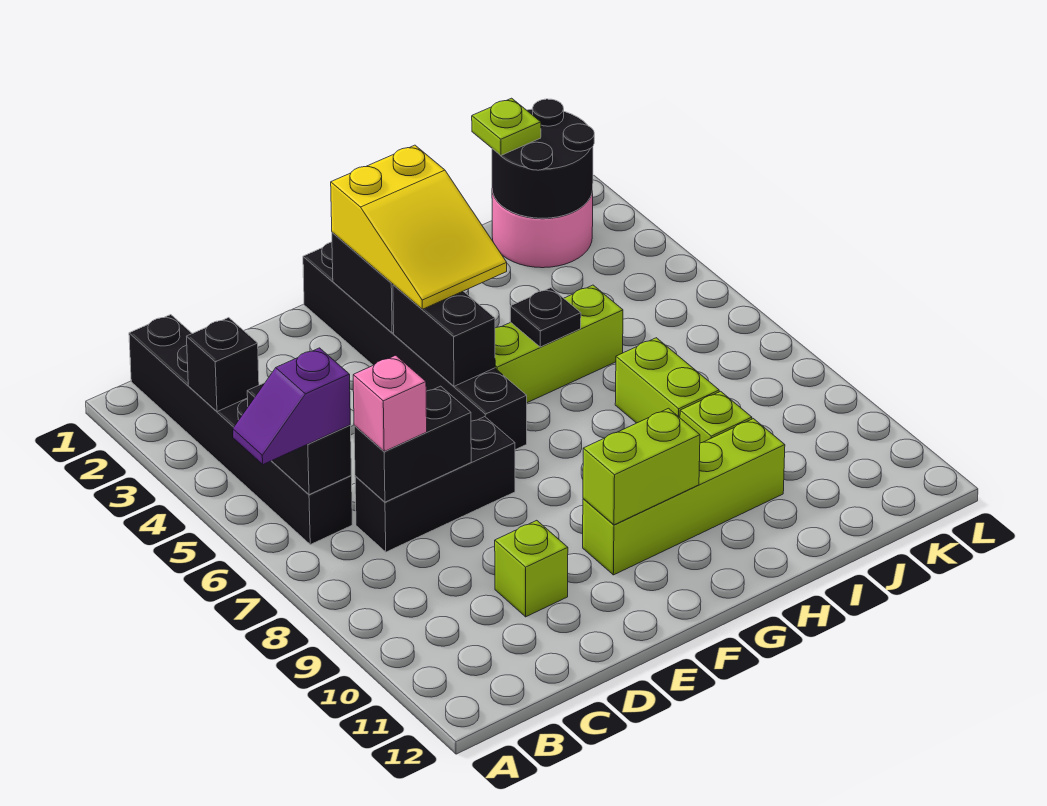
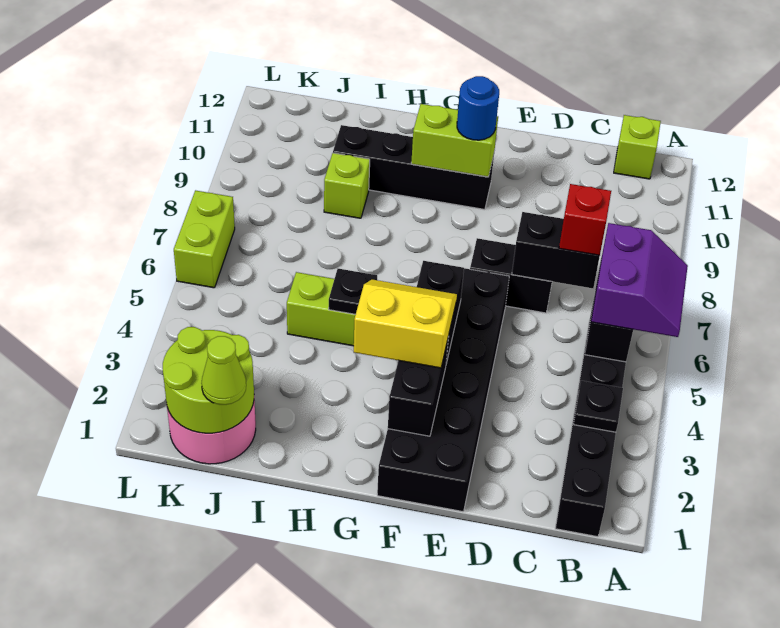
purple slope A6:B6 level 3 top B -> purple slope A5:B6 level 3 top B
black brick B3 level 2 -> black plate B3 level 2
black brick C7:E7 level 1 -> black brick D7:E7 level 1
pink brick C7 level 3 -> red brick C7 level 3
lime brick D10 level 1 -> lime brick B12 level 1
black brick F1:F6 level 1 -> black brick E1:F6 level 1
yellow slope F2:G4 level 3 top 2 -> yellow slope F3:G4 level 3 top 3
lime brick F10:I10 level 1 -> black brick F10:I10 level 1
none -> blue round brick F10 level 3
lime brick I7:I8 level 1 -> lime brick L6:L7 level 1
black round brick J1:K2 level 2 -> lime round brick J1:K2 level 2
lime plate J1 level 3 -> lime cone J1 level 3

